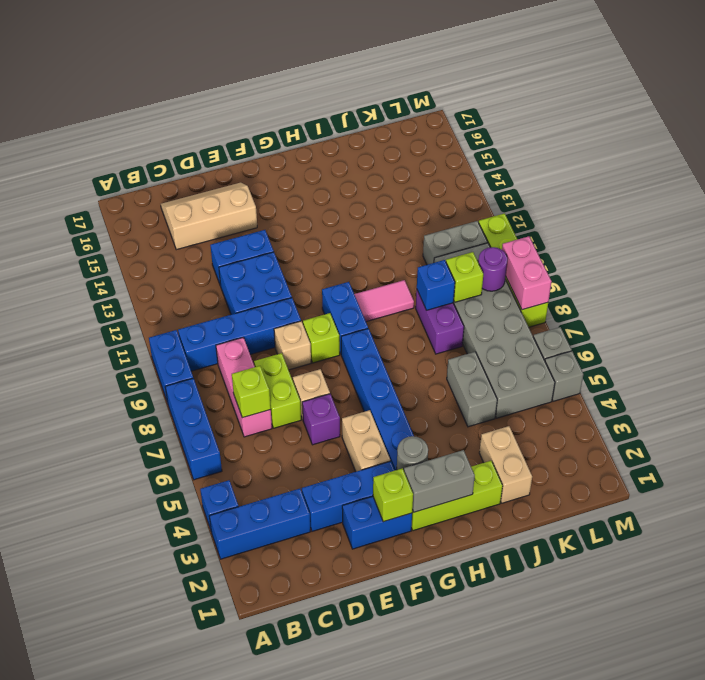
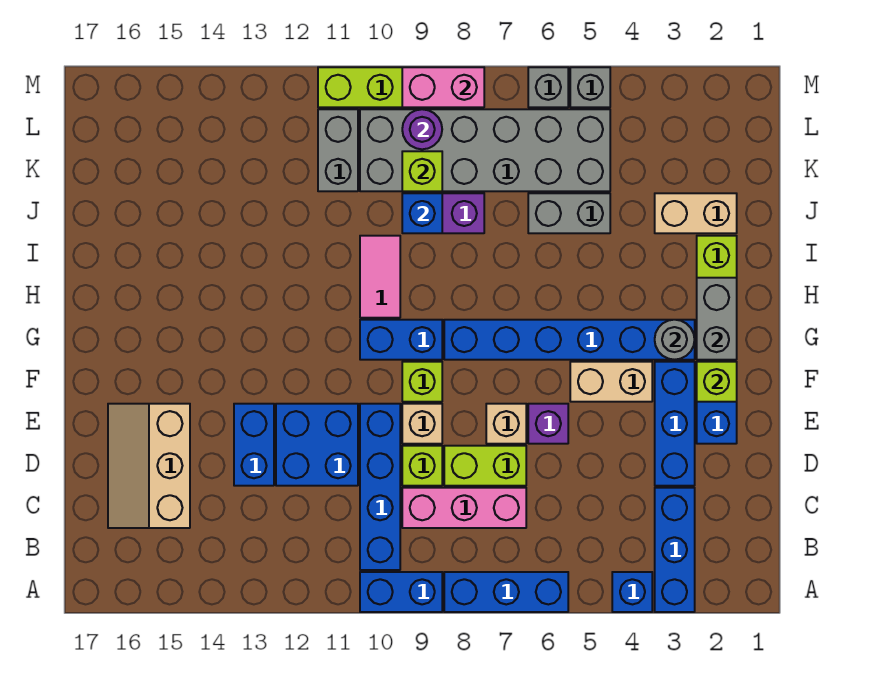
lime brick C7 level 2 -> lime brick D9 level 1

